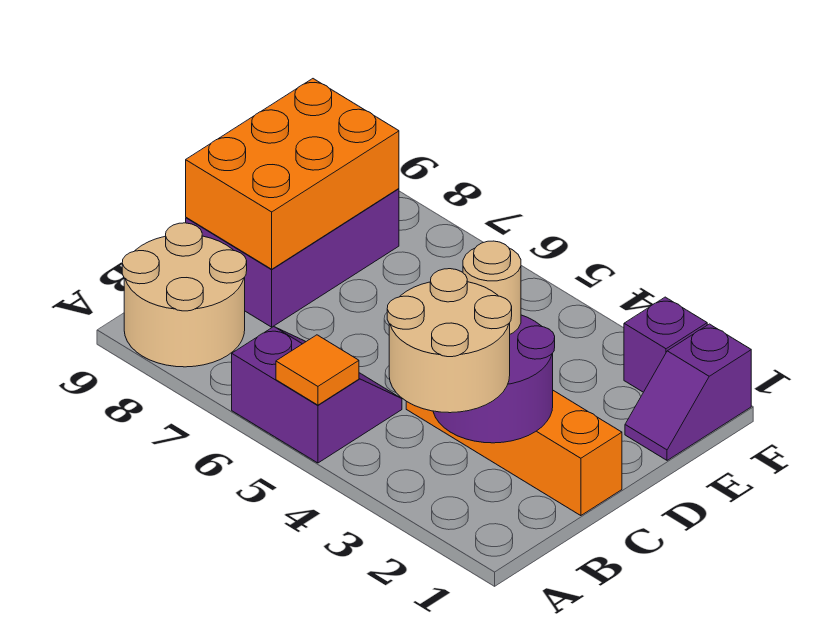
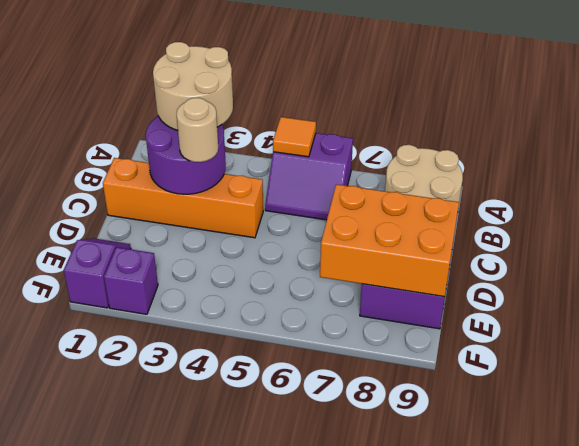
orange brick C8:E9 level 2 -> orange brick D7:E9 level 2

